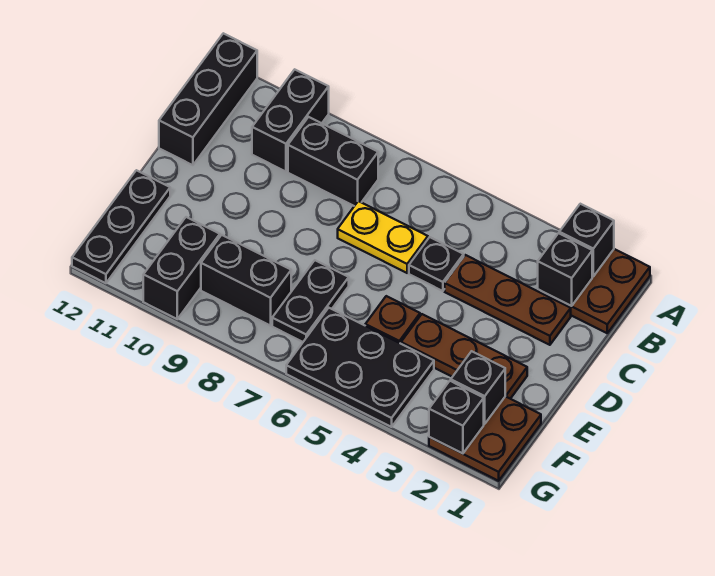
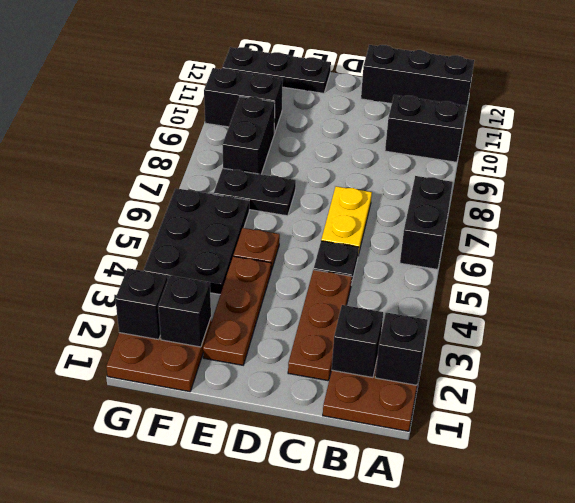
black brick B8:B9 level 1 -> black brick A6:A7 level 1

